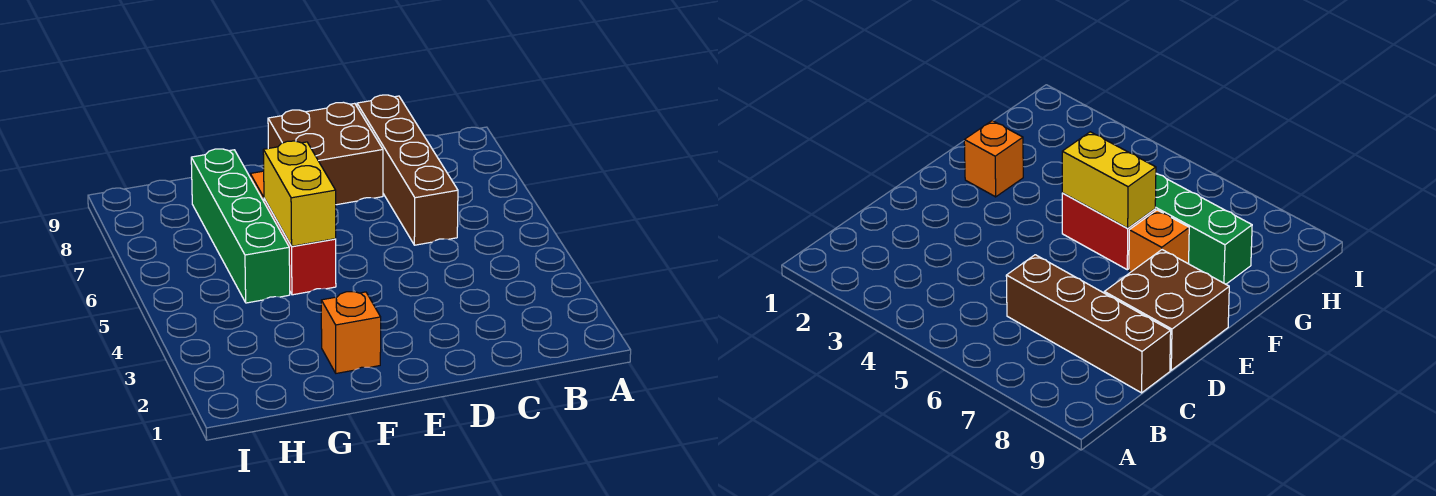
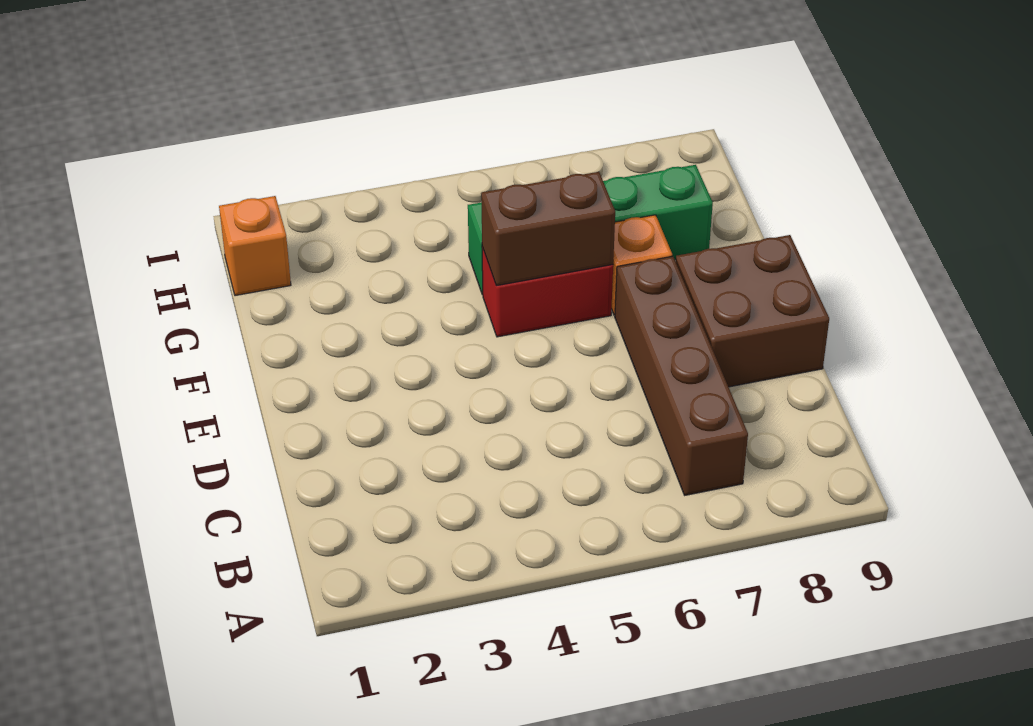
brown brick C6:C9 level 1 -> brown brick B7:E7 level 1
orange brick F2 level 1 -> orange brick H1 level 1
yellow brick F5:F6 level 2 -> brown brick F5:F6 level 2

